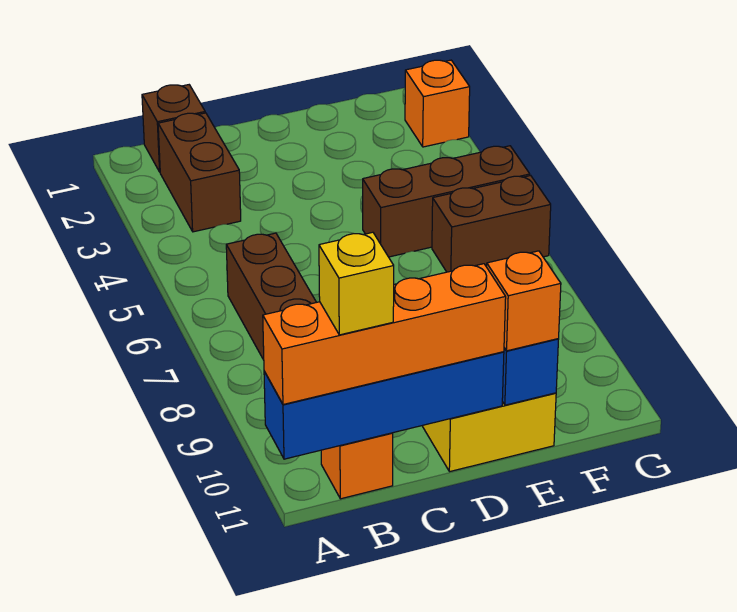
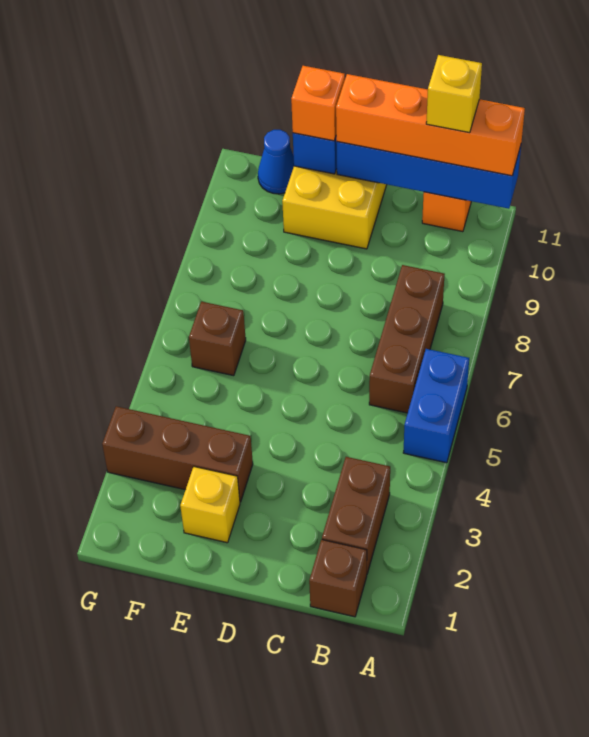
none -> blue brick A5:A6 level 1
none -> yellow brick E2 level 1
brown brick E5:G5 level 1 -> brown brick E3:G3 level 1
brown brick F6:G6 level 1 -> brown brick F6 level 1
none -> blue cone F11 level 1
orange brick G2 level 1 -> none

